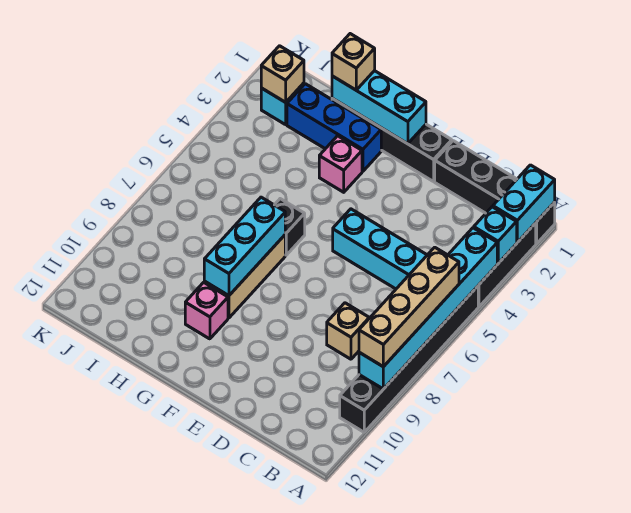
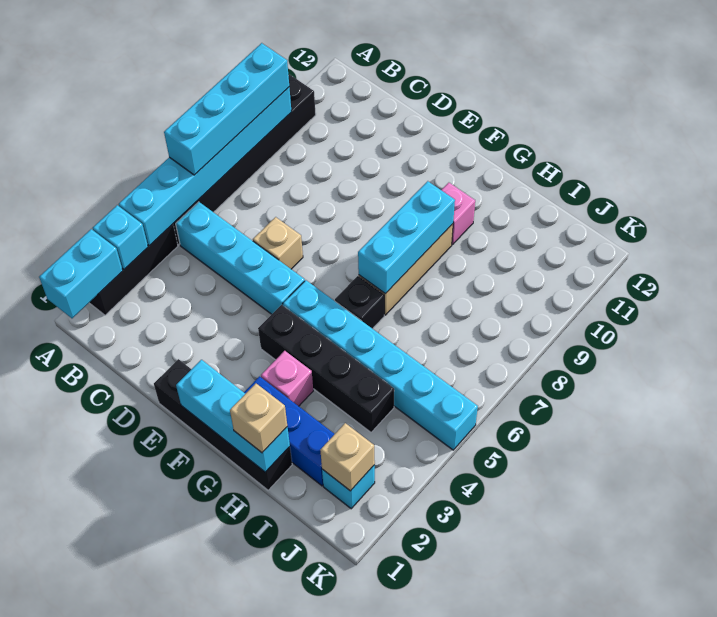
black brick A1:D1 level 1 -> black brick F4:I4 level 1
tan brick A6:A9 level 3 -> cyan brick A6:A9 level 3
tan brick C8 level 1 -> tan brick D6 level 1
none -> cyan brick F5:K5 level 1

